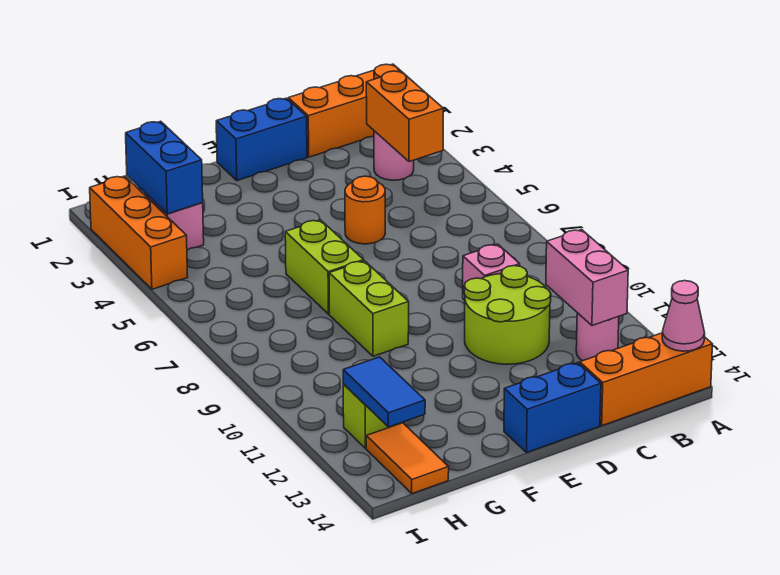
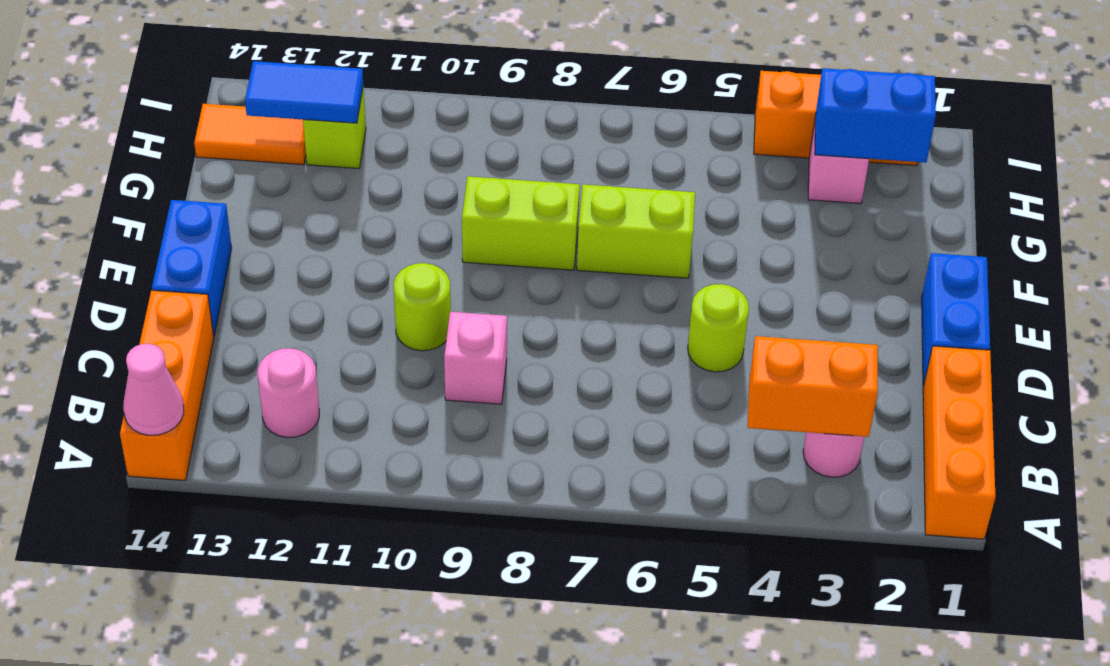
pink brick B11:B12 level 2 -> none
lime round brick C10:D11 level 1 -> lime round brick D10 level 1
orange round brick D5 level 1 -> lime round brick D5 level 1

